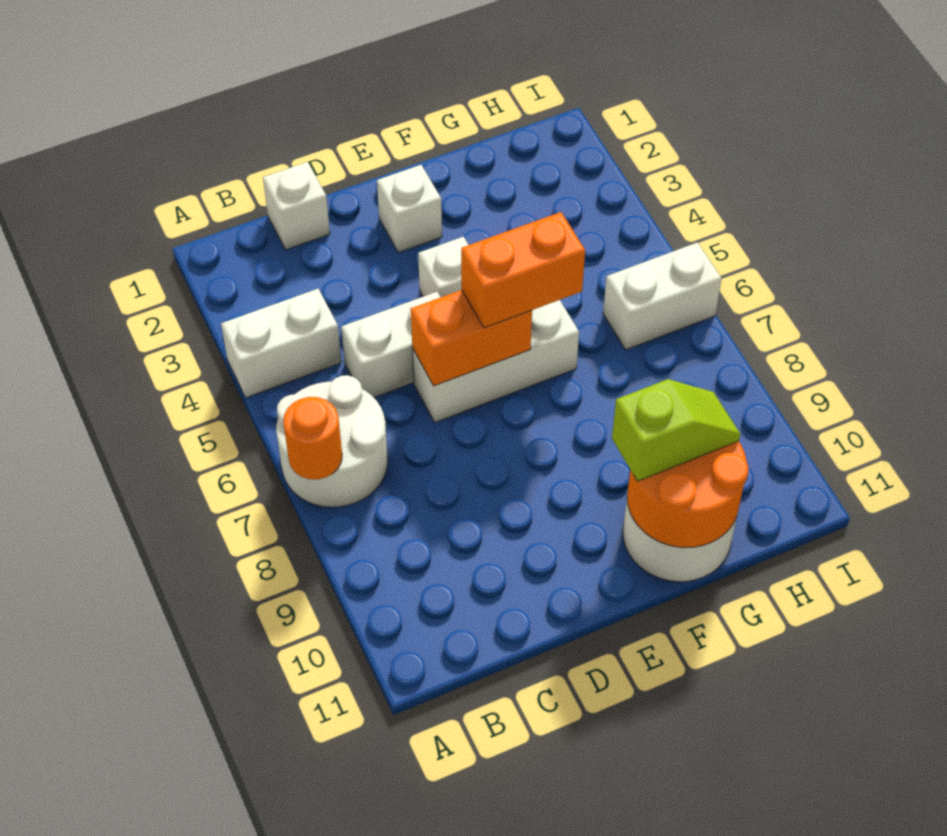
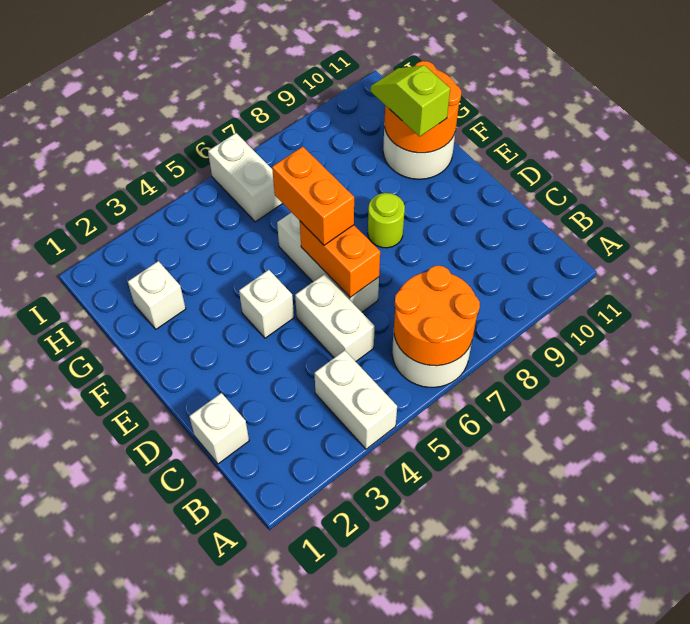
orange round brick A7 level 2 -> orange round brick A6:B7 level 2
white brick E2 level 1 -> white brick G2 level 1
none -> lime round brick E8 level 1

